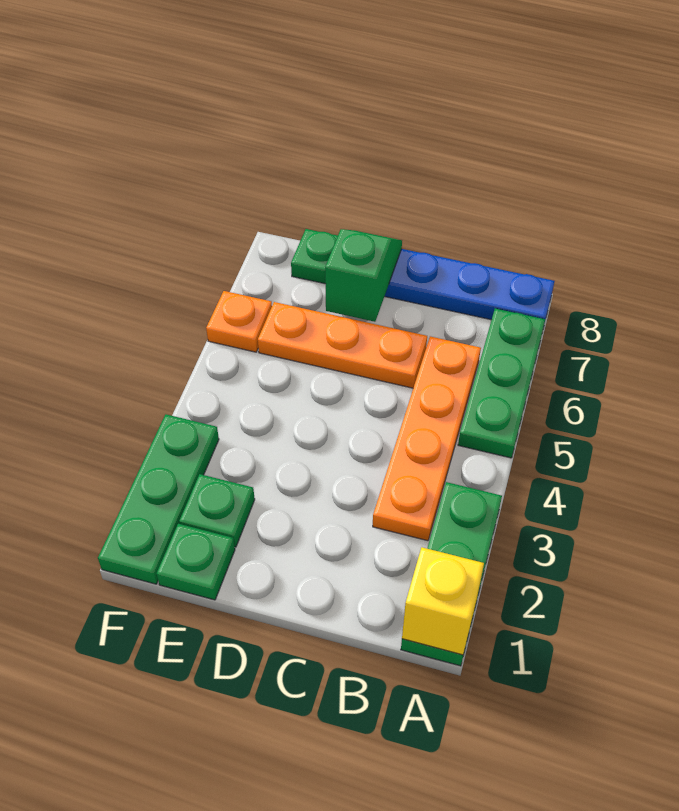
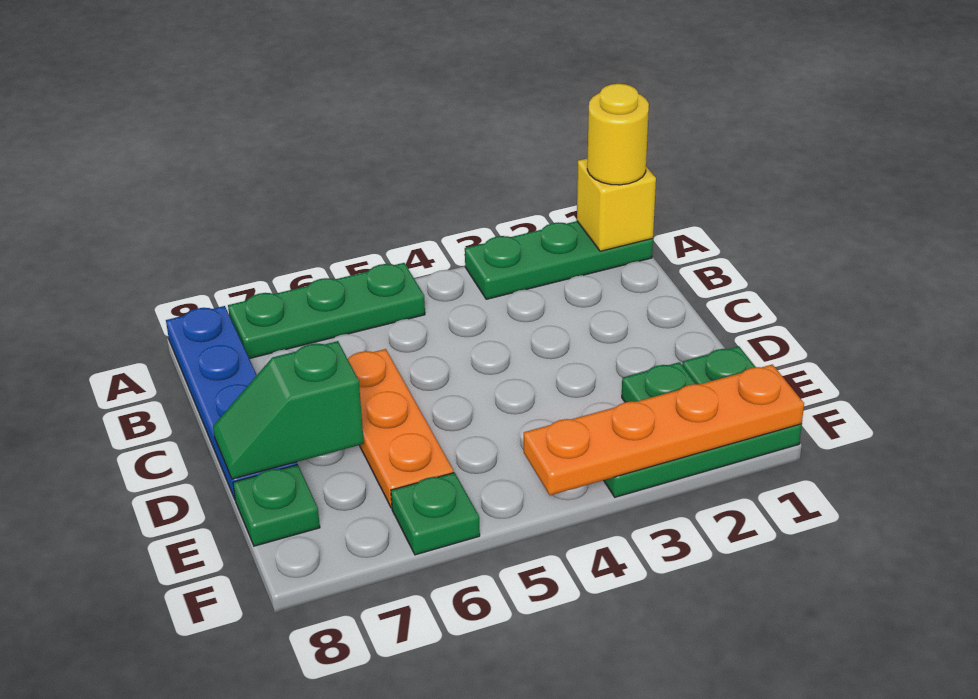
none -> yellow round brick A1 level 3
orange plate B3:B6 level 1 -> orange plate F1:F4 level 2
orange plate F6 level 1 -> green plate F6 level 1

